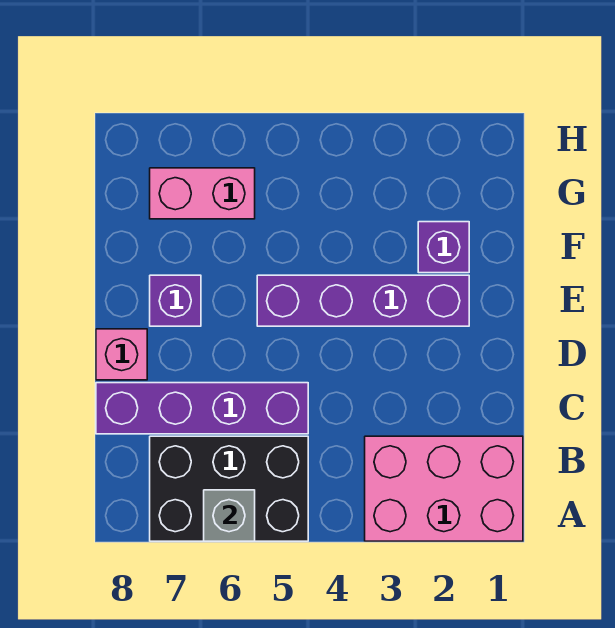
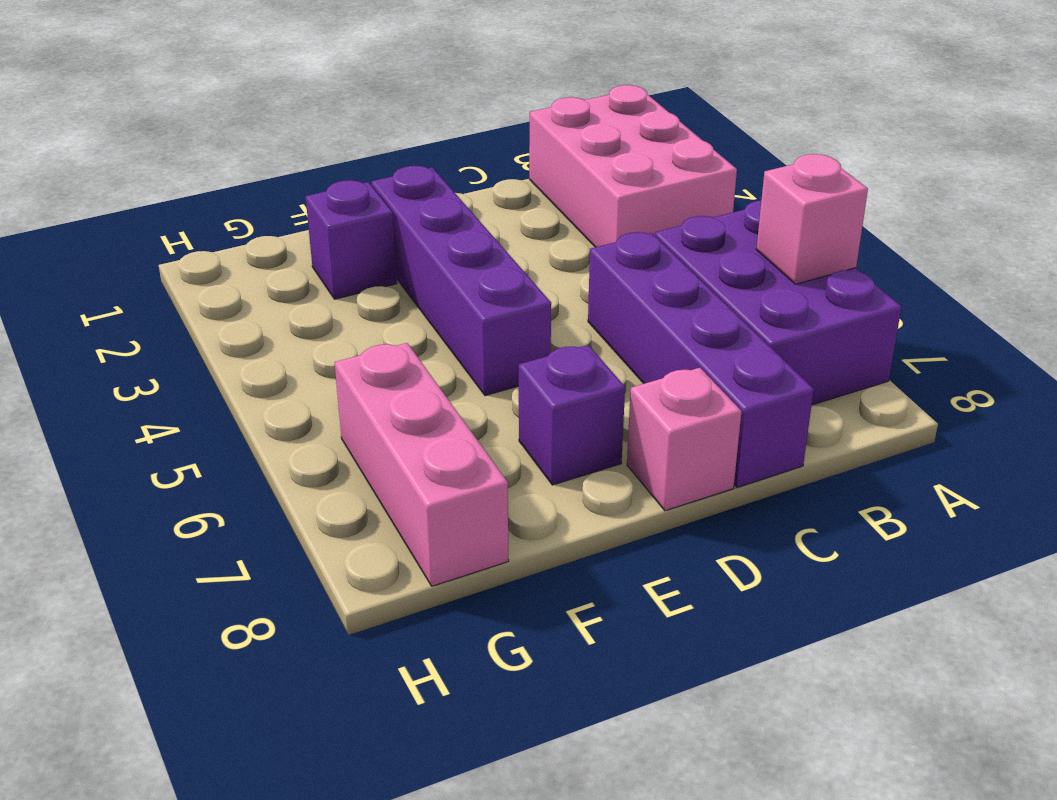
black brick A5:B7 level 1 -> purple brick A5:B7 level 1
grey brick A6 level 2 -> pink brick A6 level 2
pink brick G6:G7 level 1 -> pink brick G6:G8 level 1

